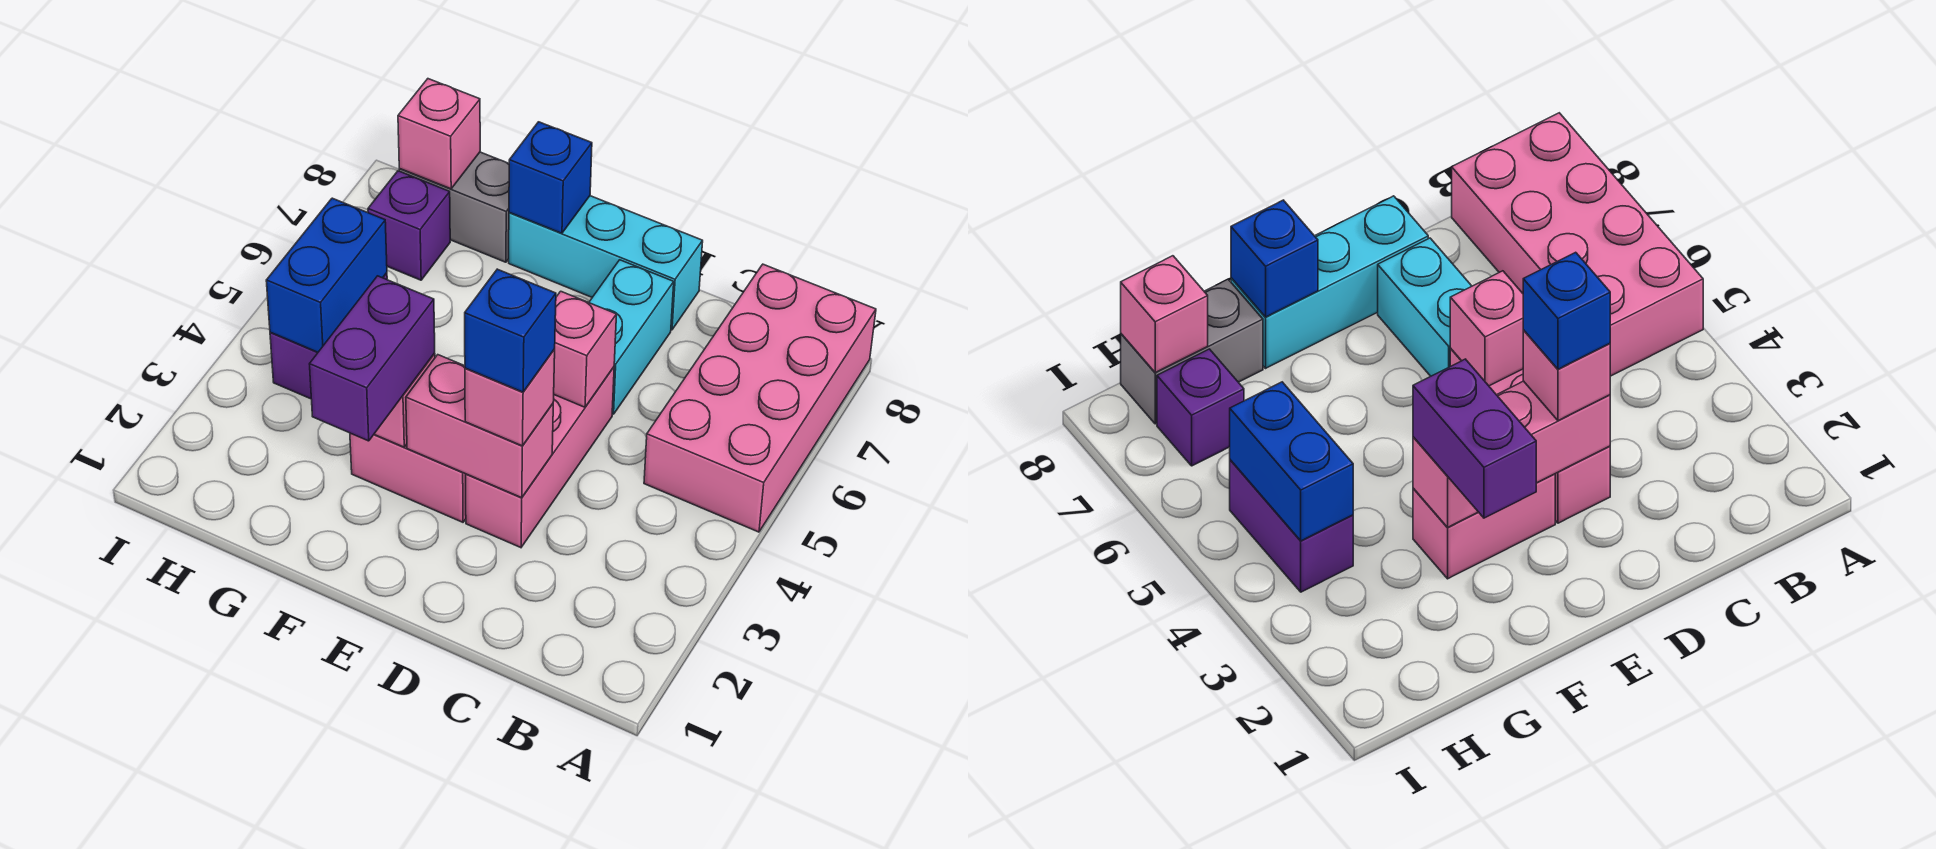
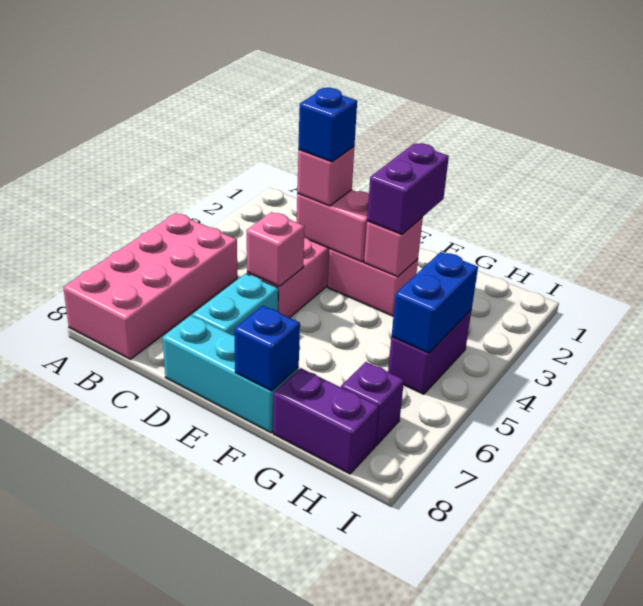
grey brick G8:H8 level 1 -> purple brick G8:H8 level 1
pink brick H8 level 2 -> none

